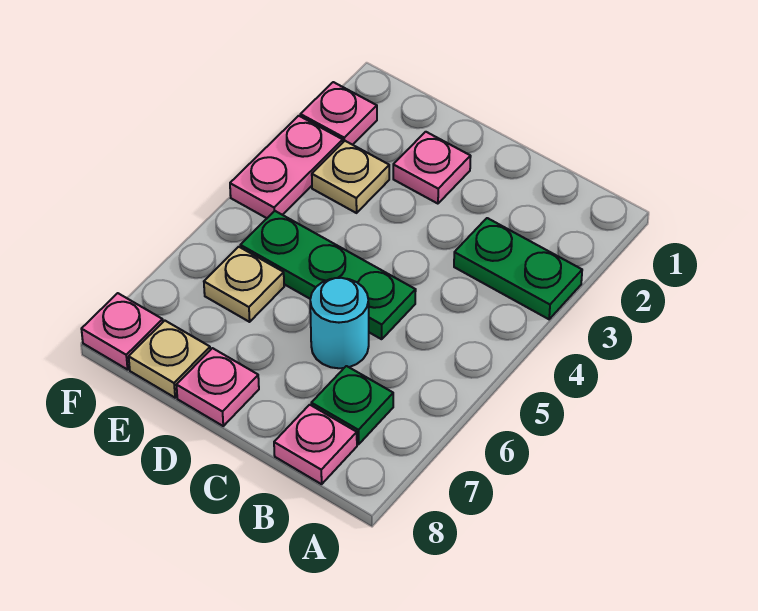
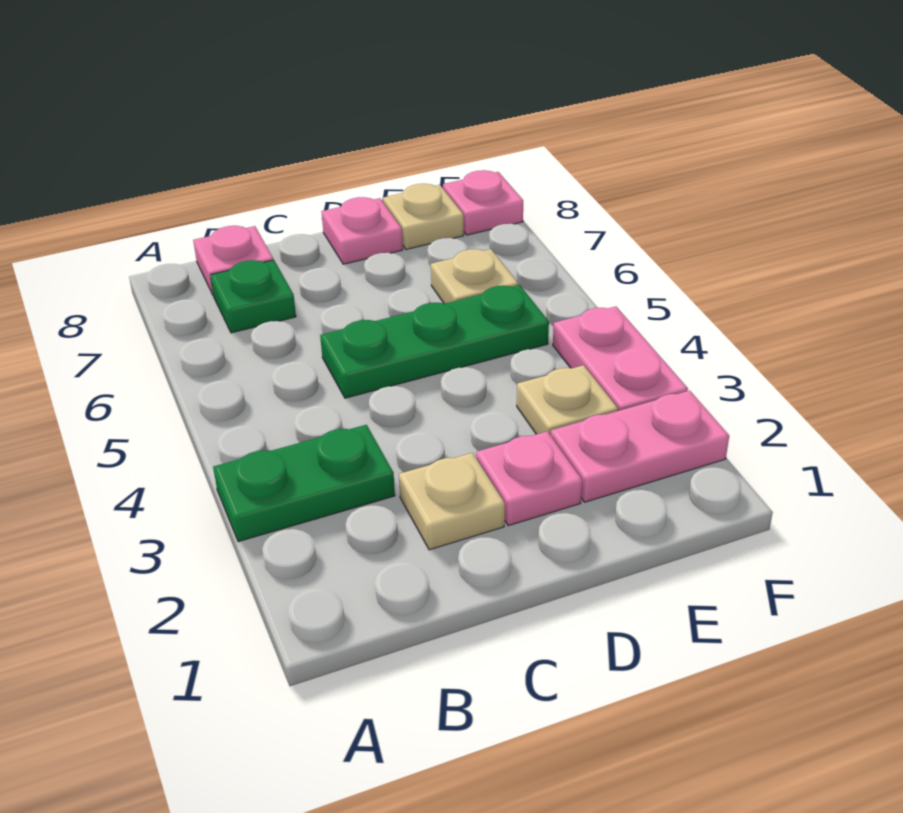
none -> tan plate C2 level 1
cyan round brick C6 level 1 -> none
pink plate F2 level 1 -> pink plate E2:F2 level 1

